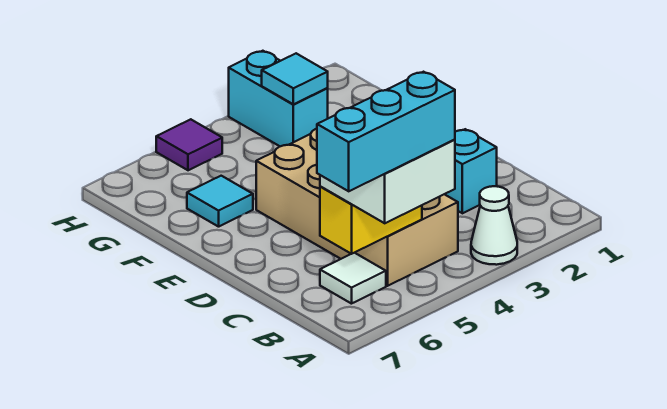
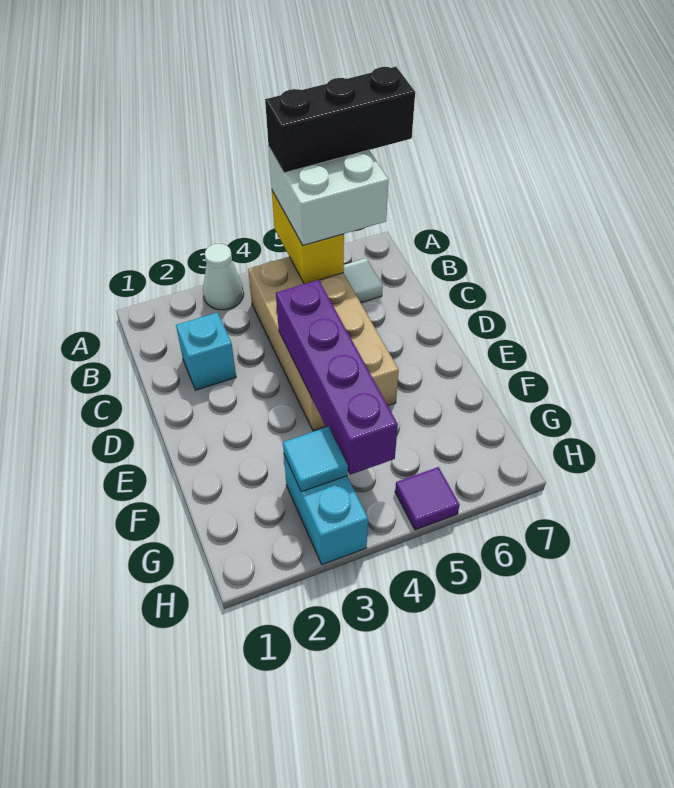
cyan brick A5:A7 level 4 -> black brick A5:A7 level 4
yellow brick B5:B6 level 2 -> yellow brick A5:B5 level 2
none -> purple brick D4:G4 level 2
cyan tile F6 level 1 -> none

